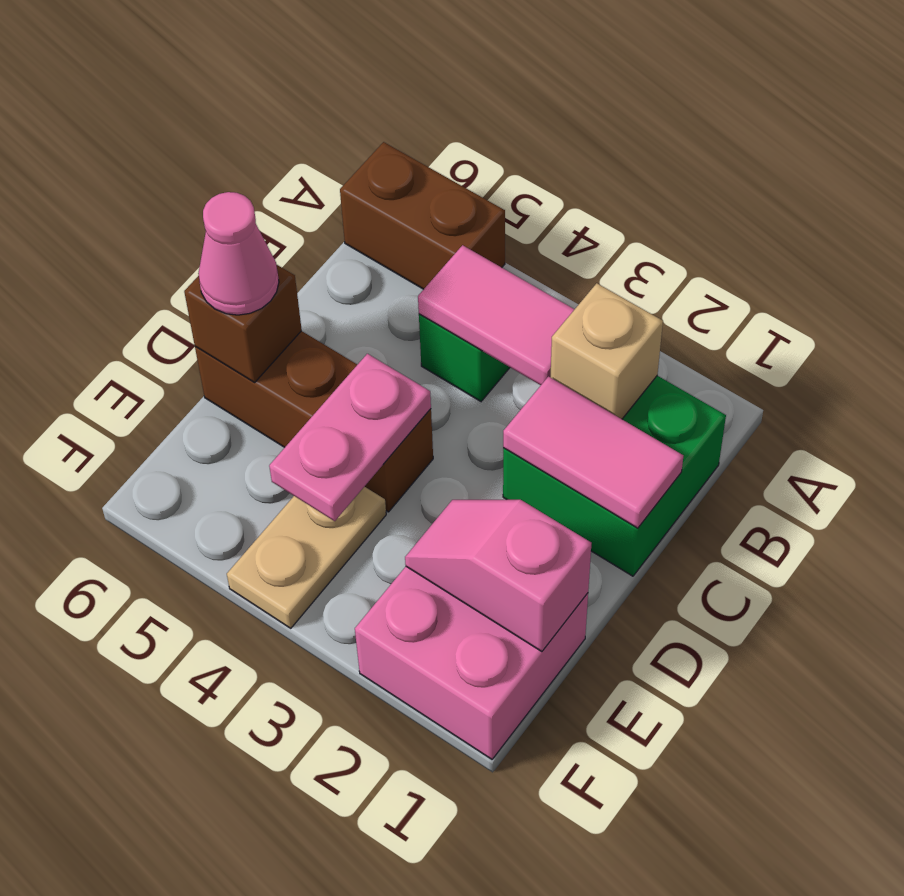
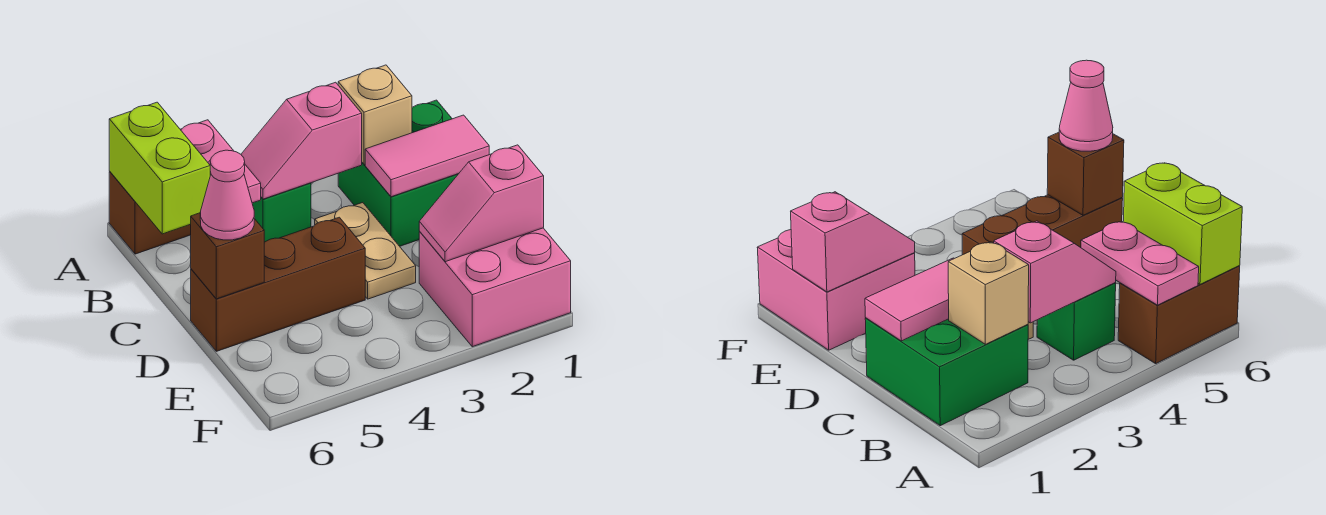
none -> lime brick A6:B6 level 2
pink tile B3:B4 level 2 -> pink slope B3:B4 level 2 top 3
pink plate D4:E4 level 2 -> pink plate A5:B5 level 2
tan plate E4:F4 level 1 -> tan plate C3:D3 level 1

